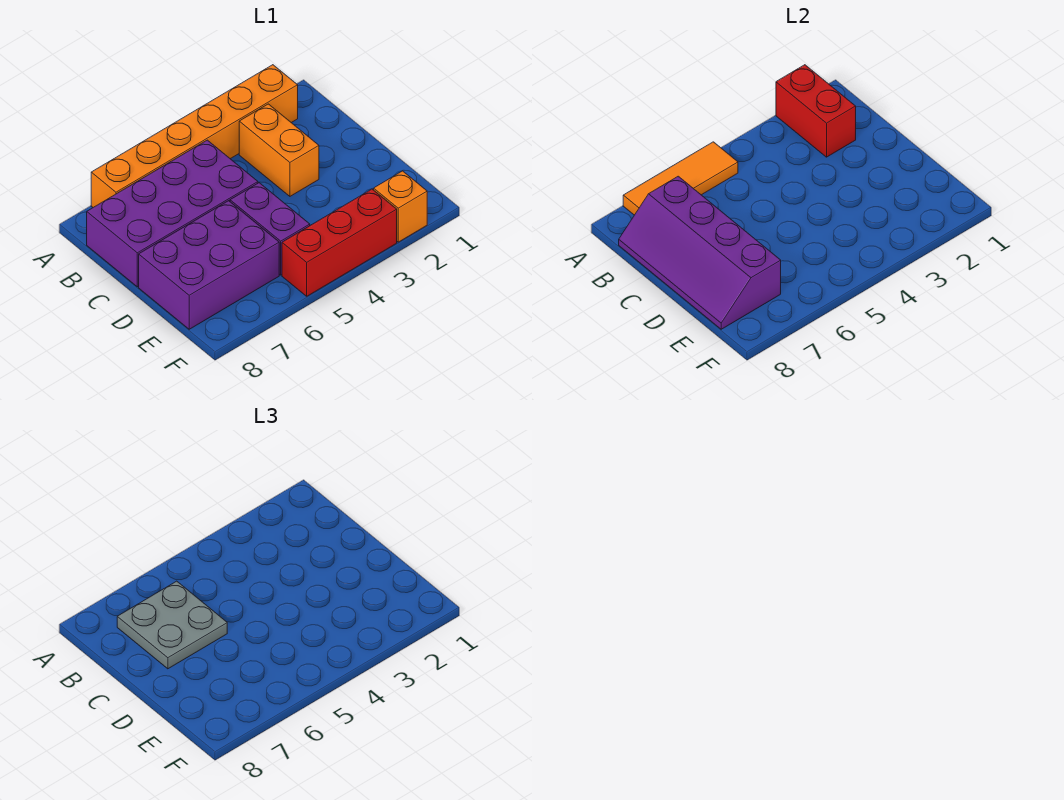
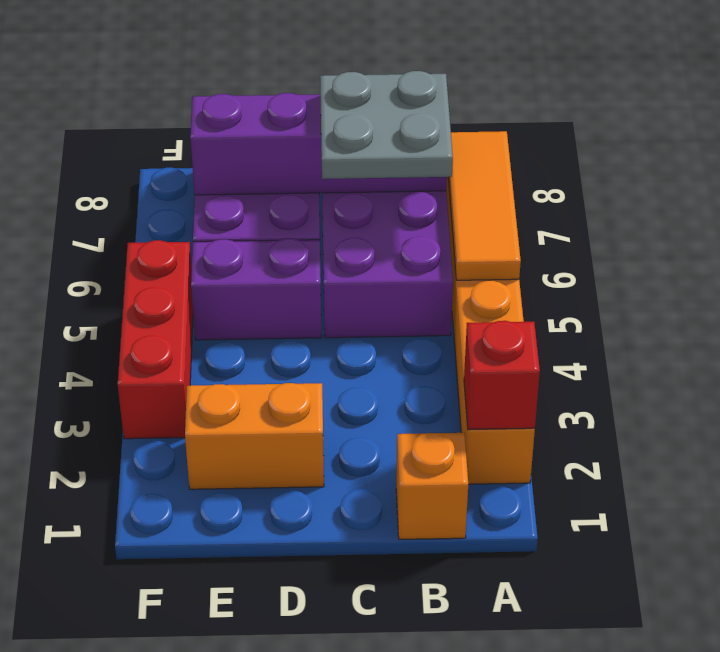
red brick A2:B2 level 2 -> red brick A2 level 2
orange brick B3:C3 level 1 -> orange brick D2:E2 level 1
orange brick F2 level 1 -> orange brick B1 level 1

